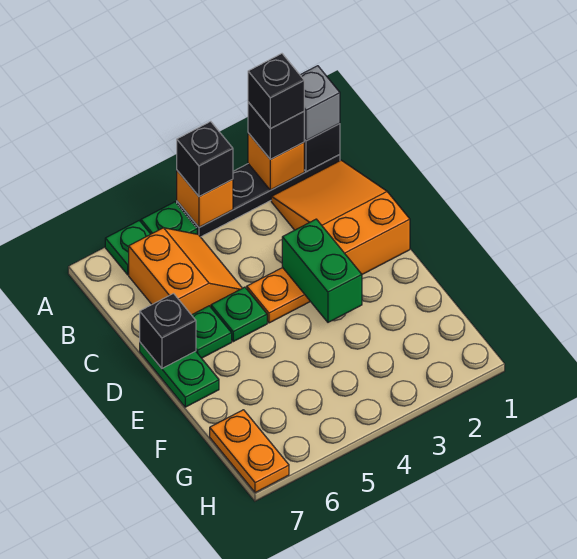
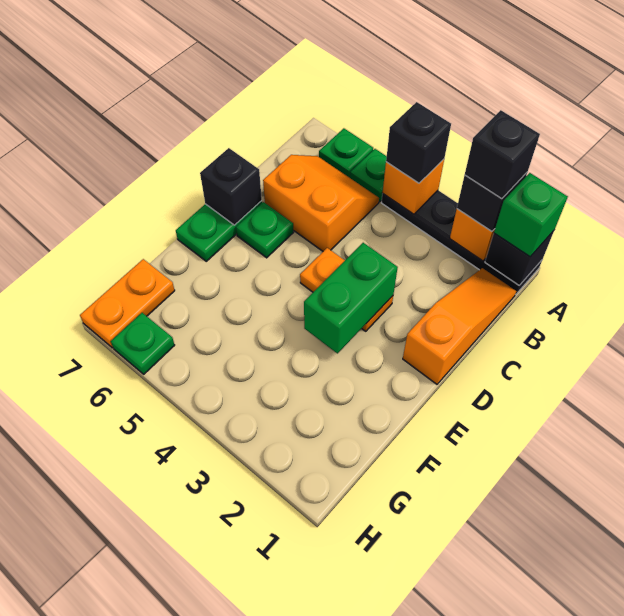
grey brick A1 level 3 -> green brick A1 level 3
orange slope B1:D2 level 1 top D -> orange slope B1:D1 level 1 top D
orange slope B5:C6 level 1 top 6 -> orange slope B5:C6 level 1 top C
green plate D5 level 1 -> green plate H6 level 1

